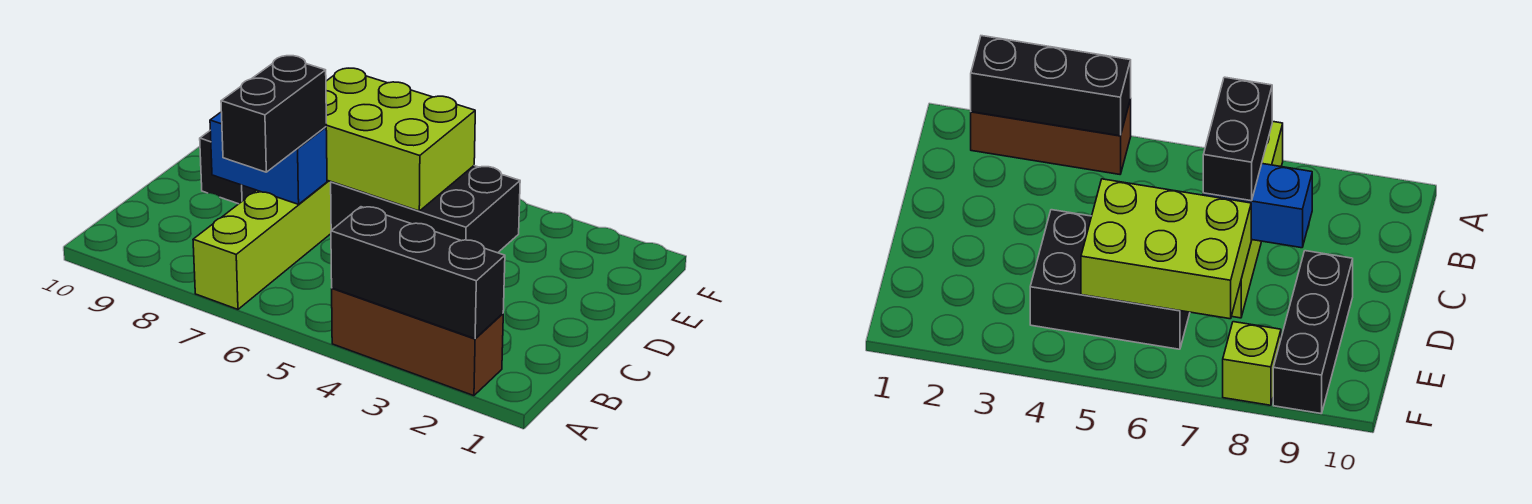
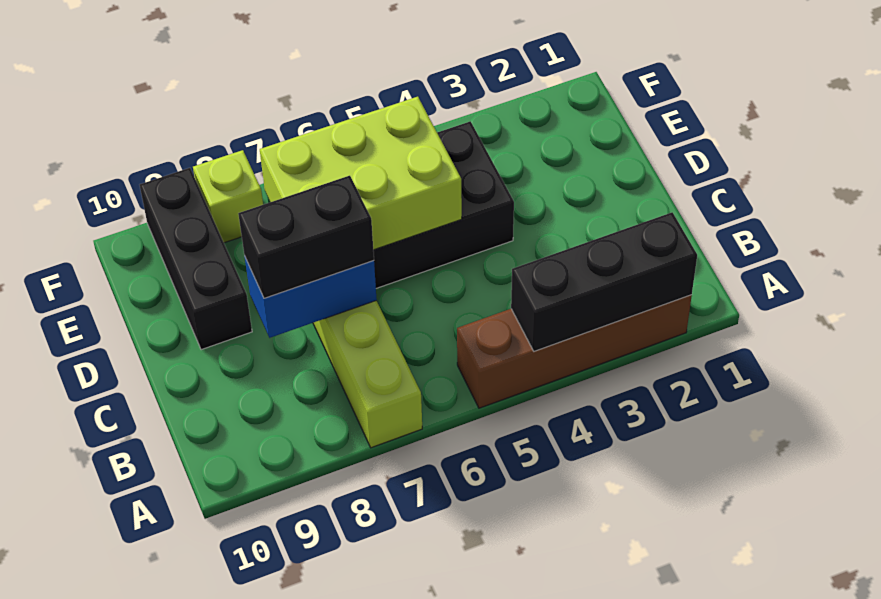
brown brick A2:A4 level 1 -> brown brick A2:A5 level 1
black brick B7:C7 level 3 -> black brick C7:C8 level 3

